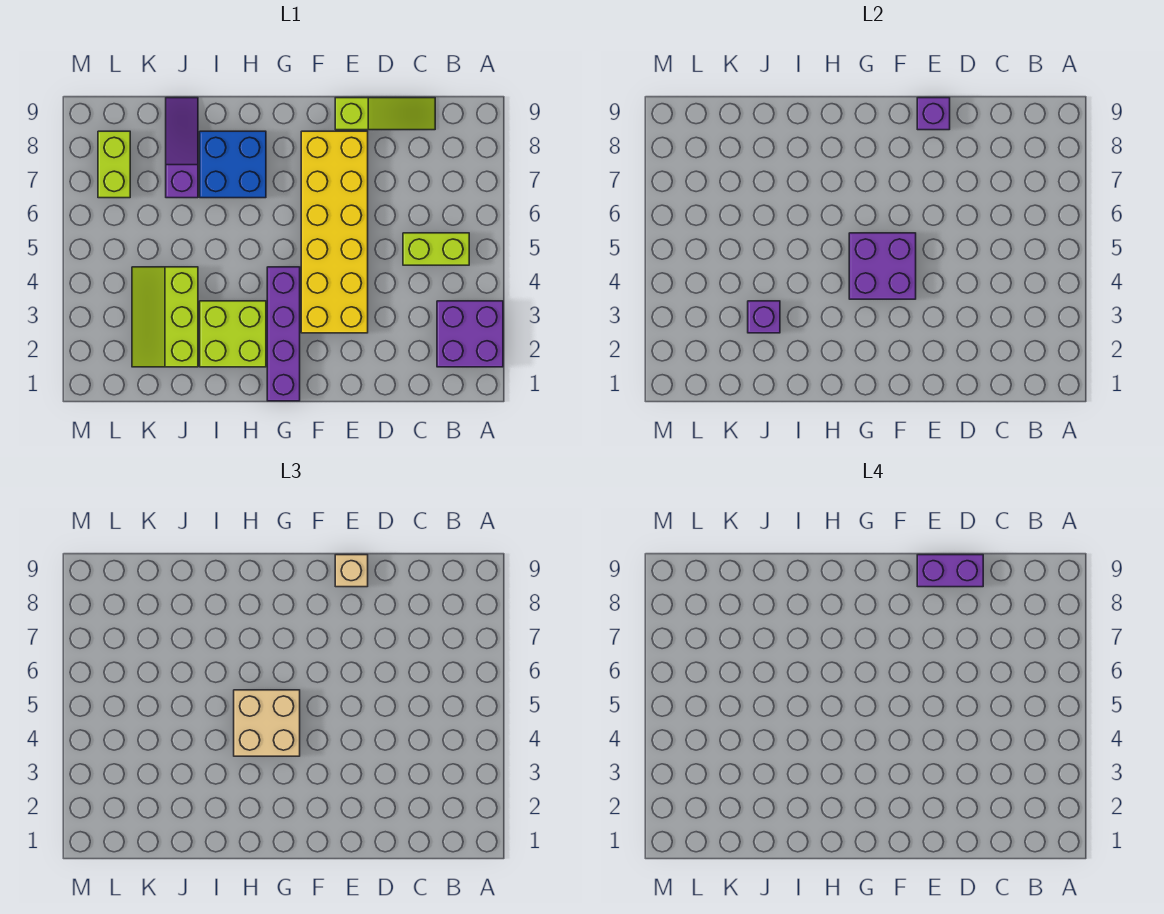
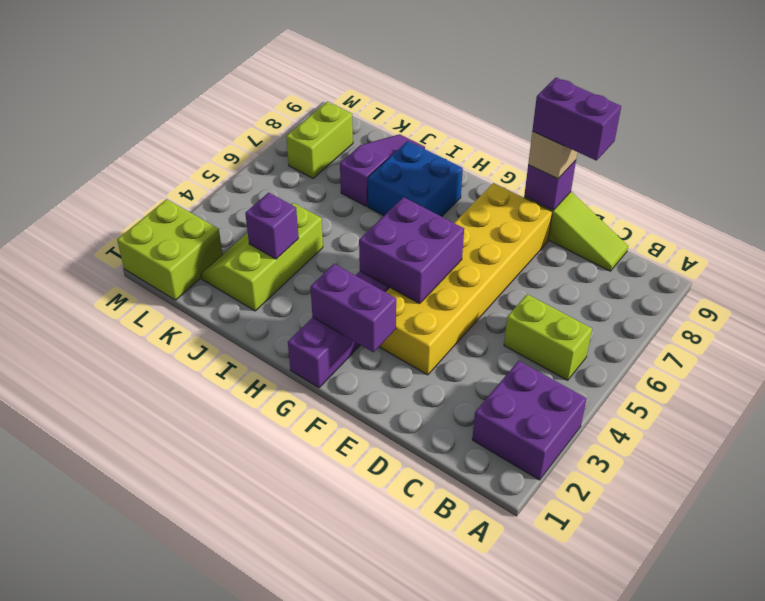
none -> purple brick F2:G2 level 2
tan brick G4:H5 level 3 -> none
lime brick H2:I3 level 1 -> lime brick L1:M2 level 1

